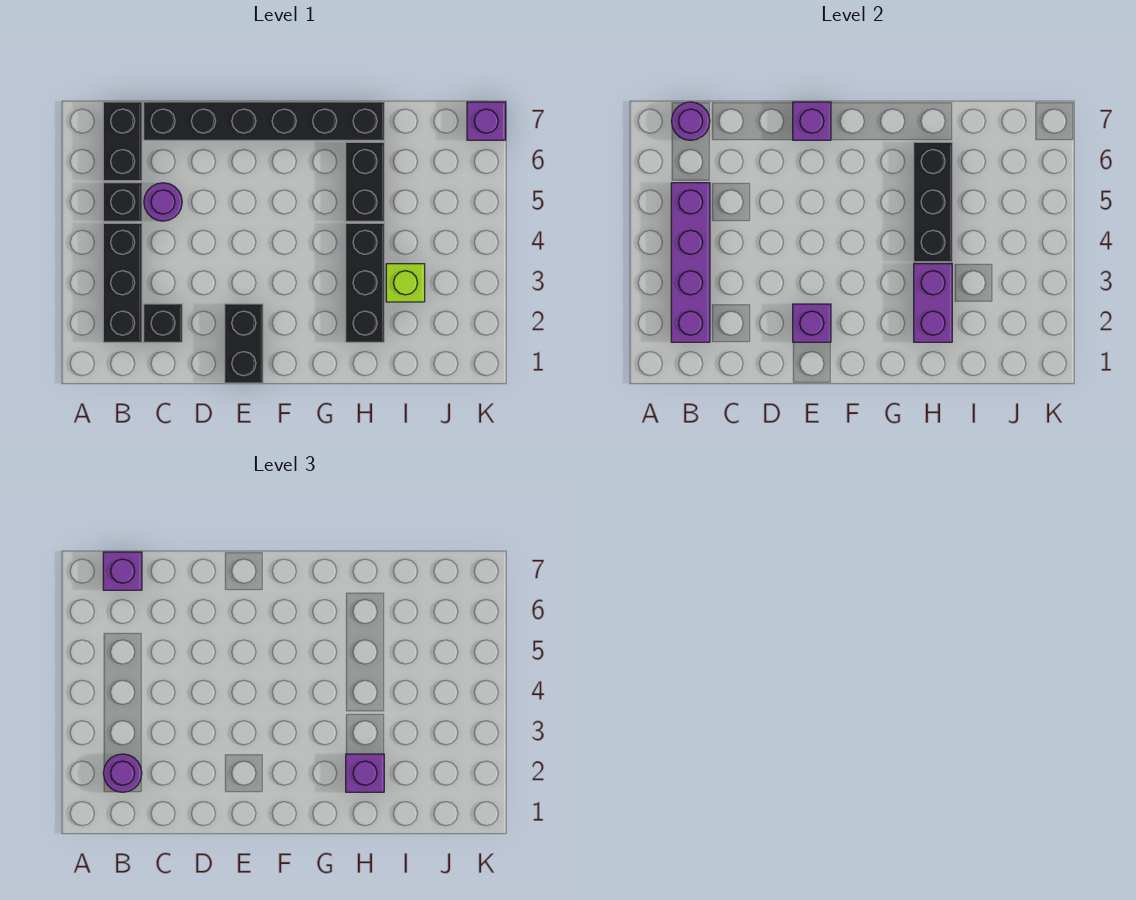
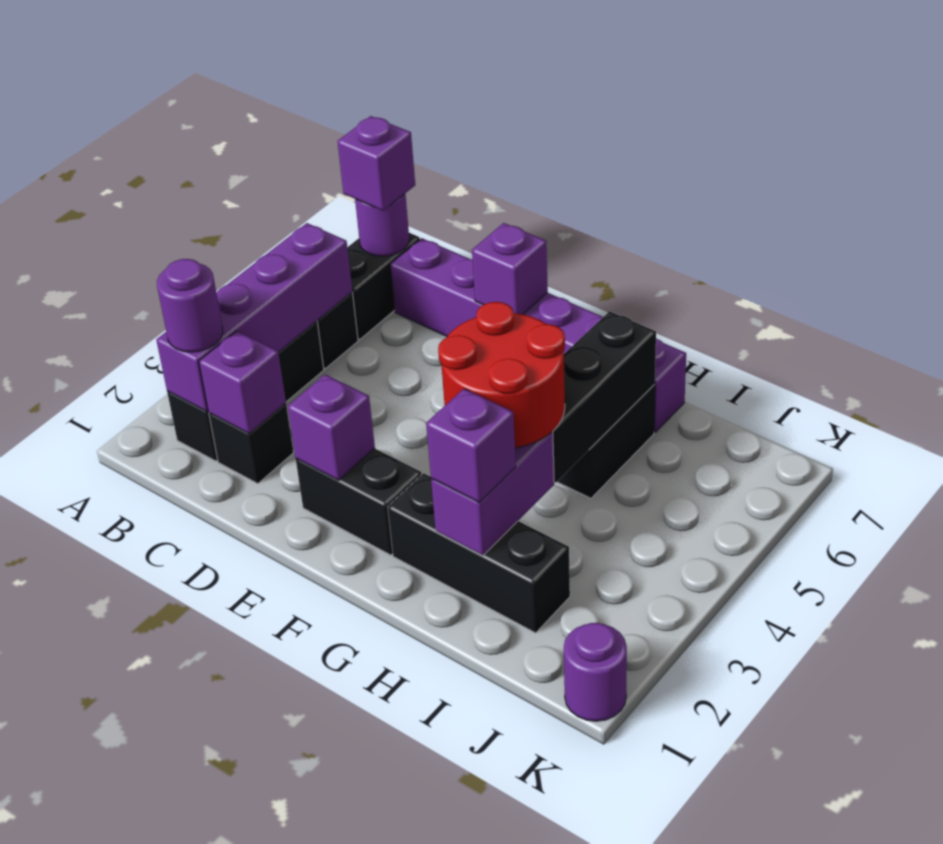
purple round brick C5 level 1 -> purple round brick K1 level 1
black brick C7:H7 level 1 -> purple brick C7:H7 level 1
black brick E1:E2 level 1 -> black brick E2:F2 level 1
none -> red round brick G3:H4 level 3
black brick H2:H4 level 1 -> black brick G2:I2 level 1
lime brick I3 level 1 -> none
purple brick K7 level 1 -> purple brick C2 level 2

